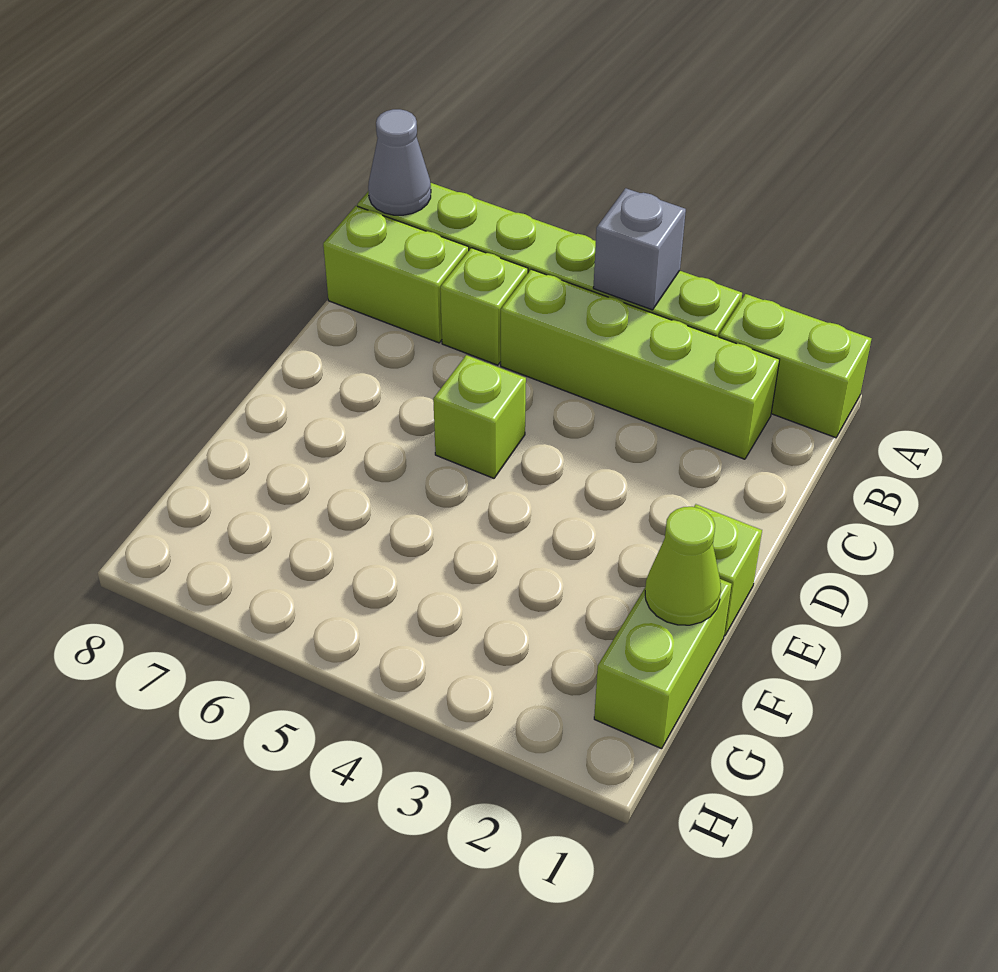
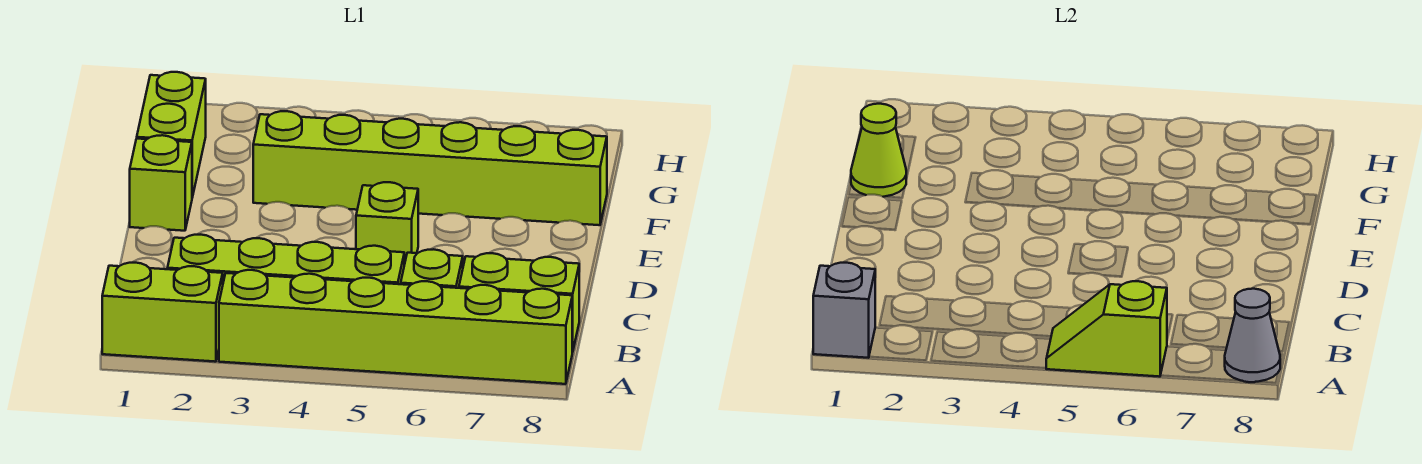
grey brick A4 level 2 -> grey brick A1 level 2
none -> lime slope A5:A6 level 2 top 6
none -> lime brick F3:F8 level 1

